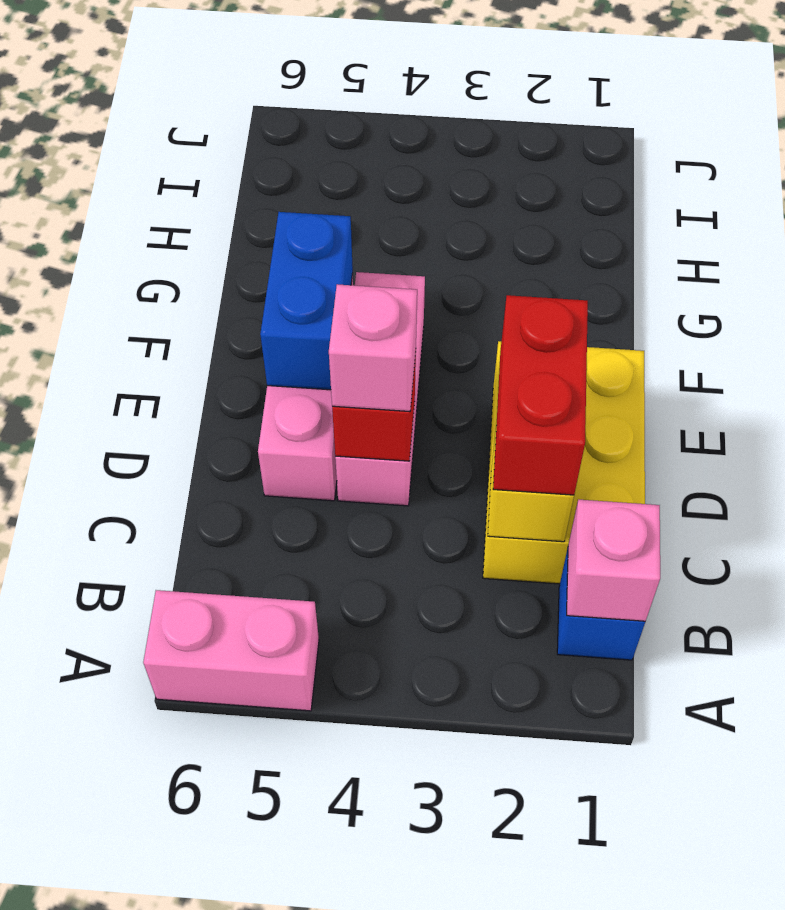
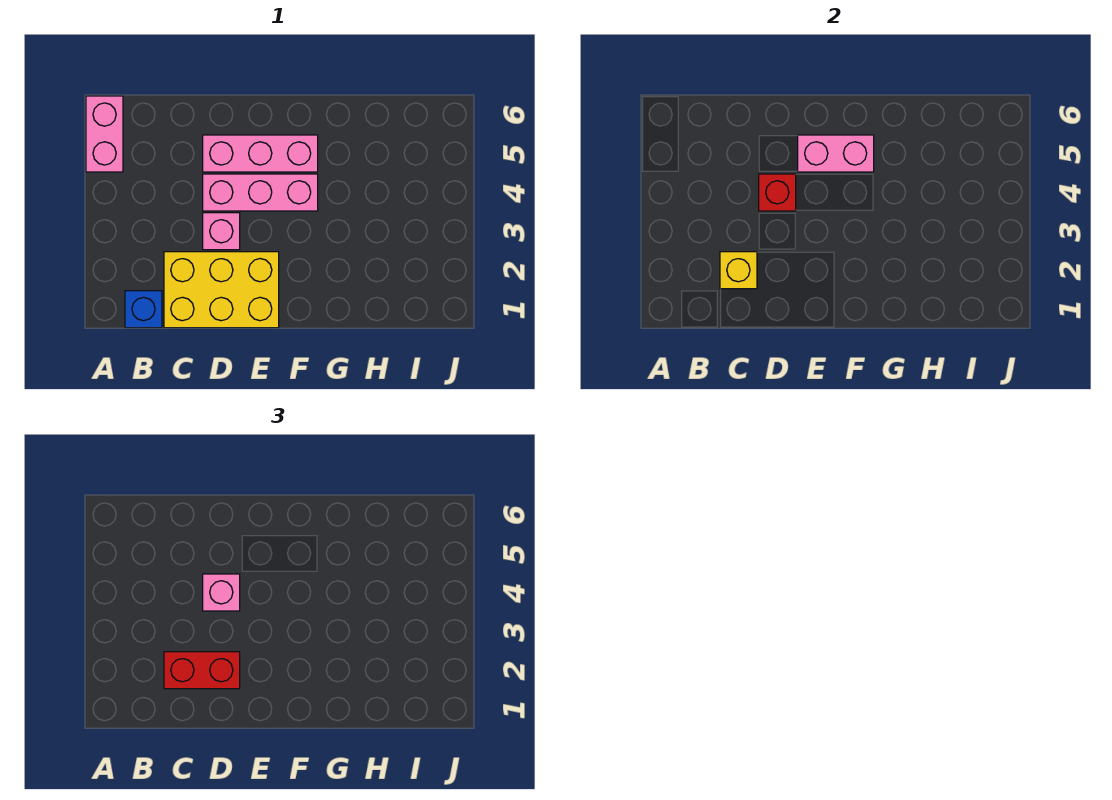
pink brick B1 level 2 -> pink brick D3 level 1
blue brick E5:F5 level 2 -> pink brick E5:F5 level 2

